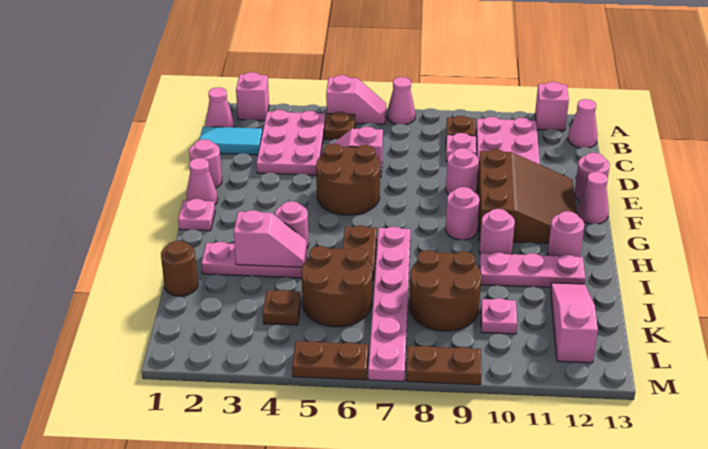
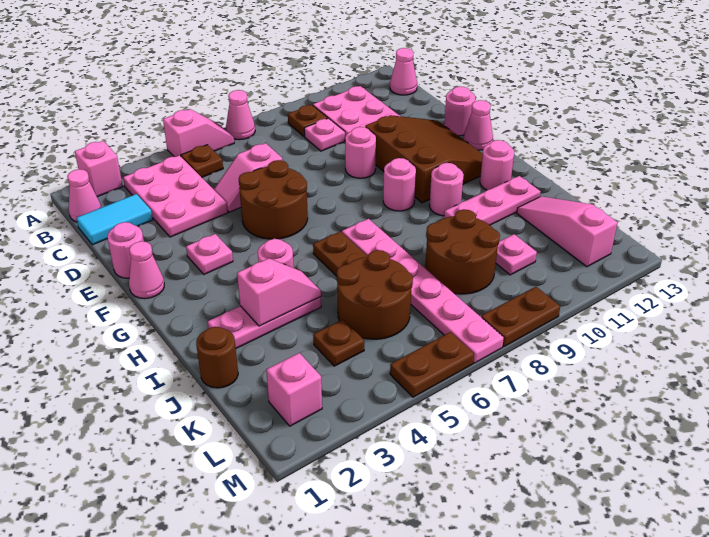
pink brick A12 level 1 -> pink brick L2 level 1
pink plate G1 level 1 -> pink plate F3 level 1

